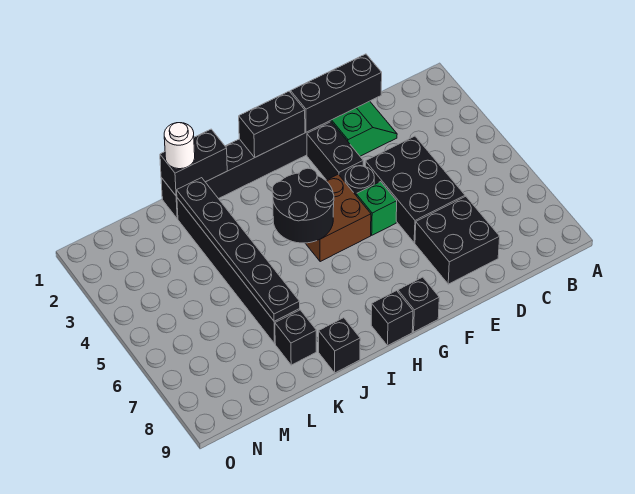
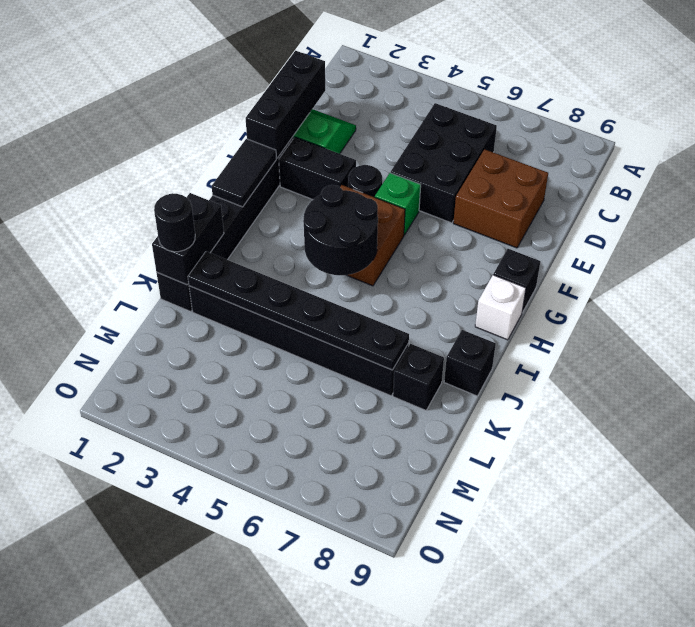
black brick D4:E6 level 1 -> black brick C5:E6 level 1
black brick D7:E8 level 1 -> brown brick D7:E8 level 1
black brick G1:H1 level 2 -> black tile G1:H1 level 2
black brick H9 level 1 -> white brick H9 level 1
white round brick K1 level 3 -> black round brick K1 level 3

